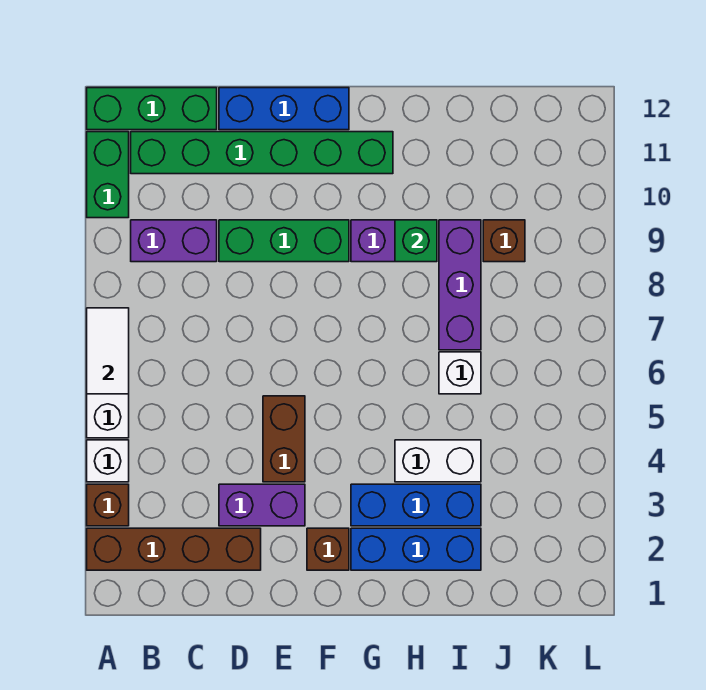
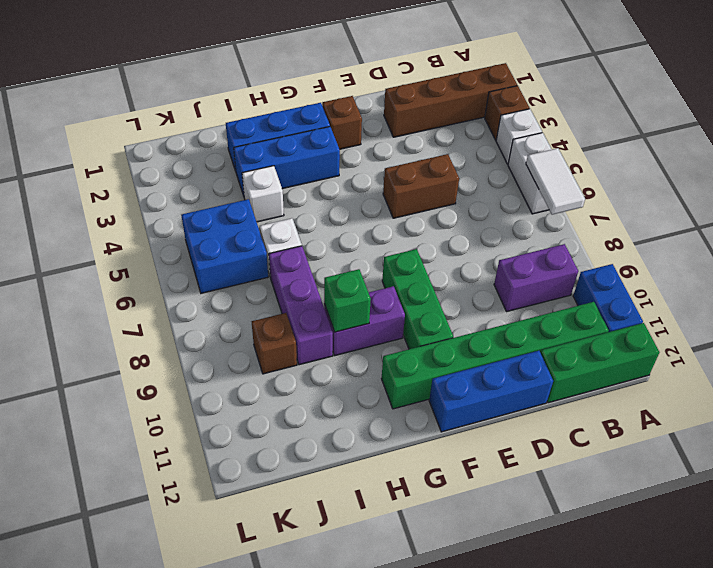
green brick A10:A11 level 1 -> blue brick A10:A11 level 1
purple brick D3:E3 level 1 -> none
green brick D9:F9 level 1 -> green brick F8:F10 level 1
brown brick E4:E5 level 1 -> brown brick D5:E5 level 1
white brick H4:I4 level 1 -> white brick I4 level 1
none -> blue brick J5:K6 level 1

